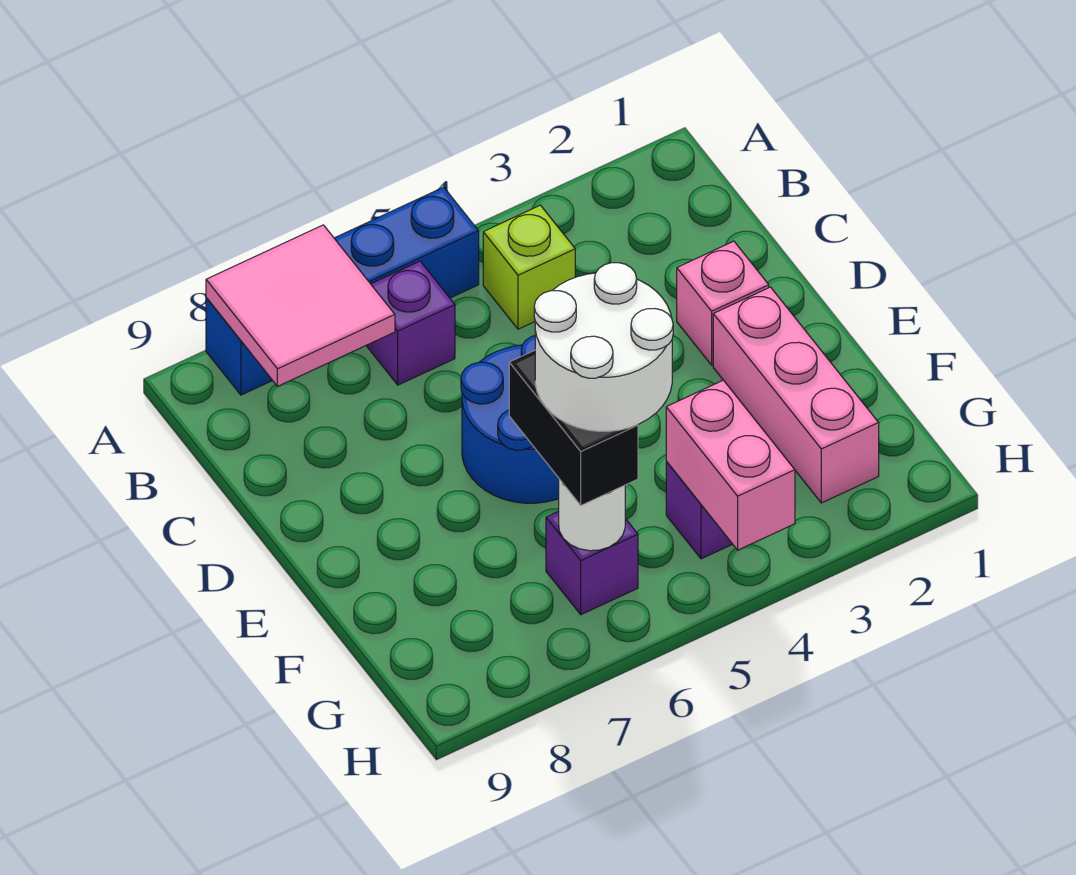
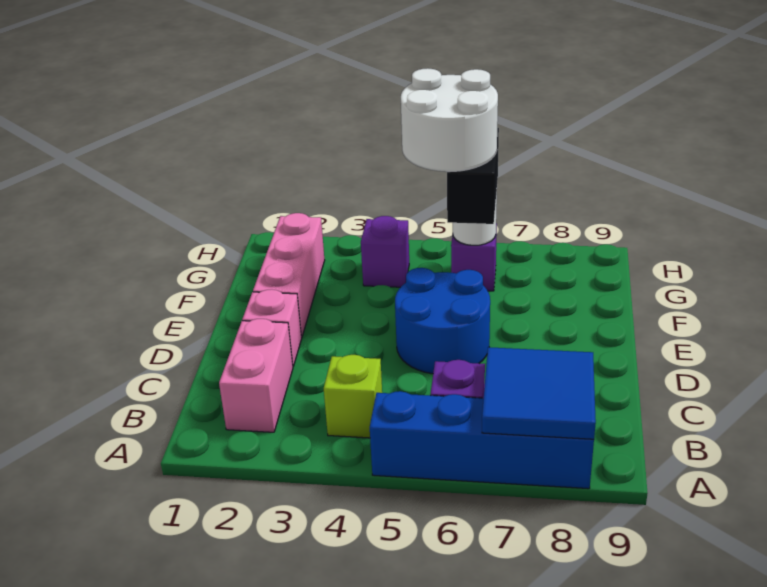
pink tile A7:B8 level 2 -> blue tile A7:B8 level 2
pink brick G4:H4 level 2 -> pink brick B2:C2 level 1

